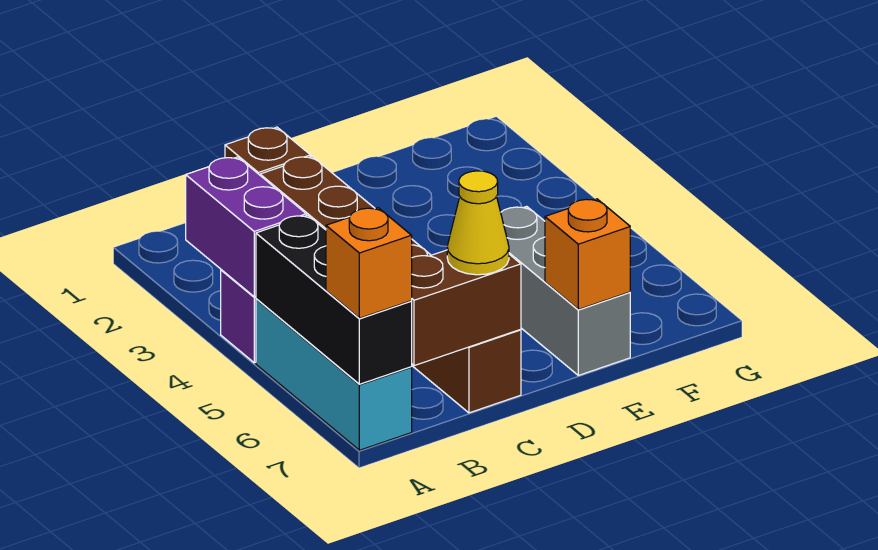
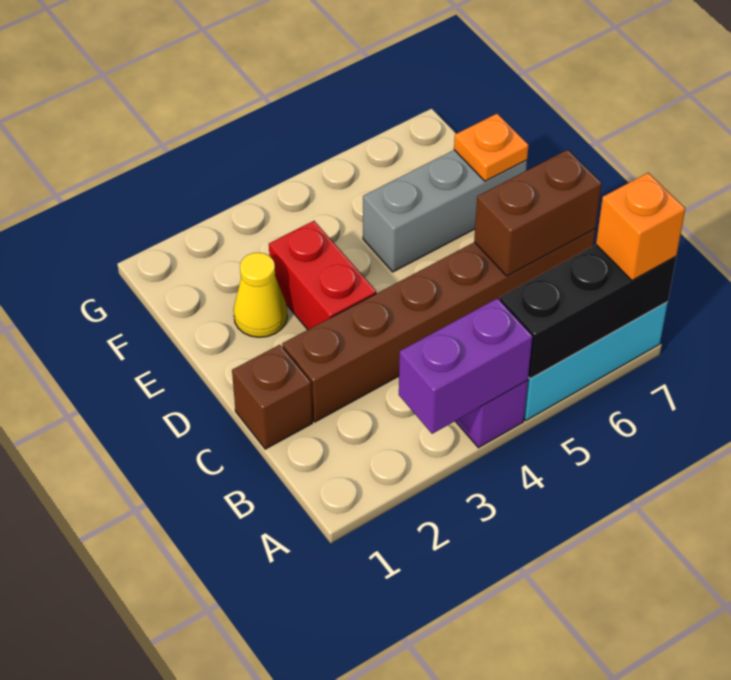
brown brick B7:C7 level 2 -> brown brick C6:C7 level 2
yellow cone C7 level 3 -> yellow cone E2 level 1
none -> red brick D3:E3 level 1
orange brick E7 level 2 -> orange plate E7 level 2

